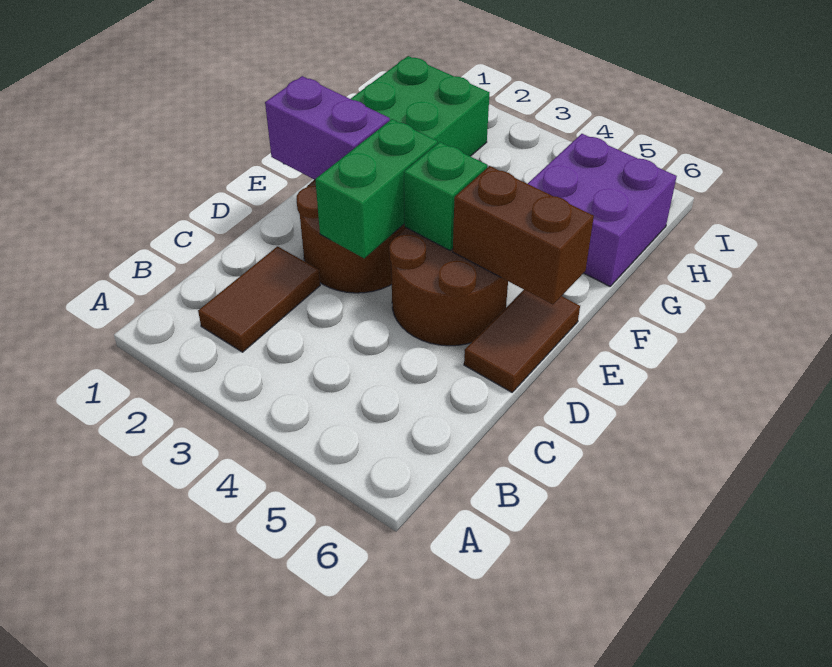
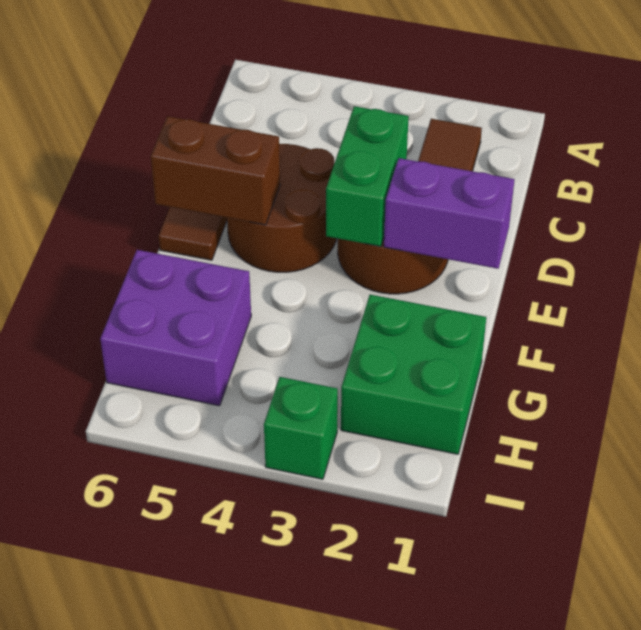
green brick E4 level 2 -> green brick I3 level 1

